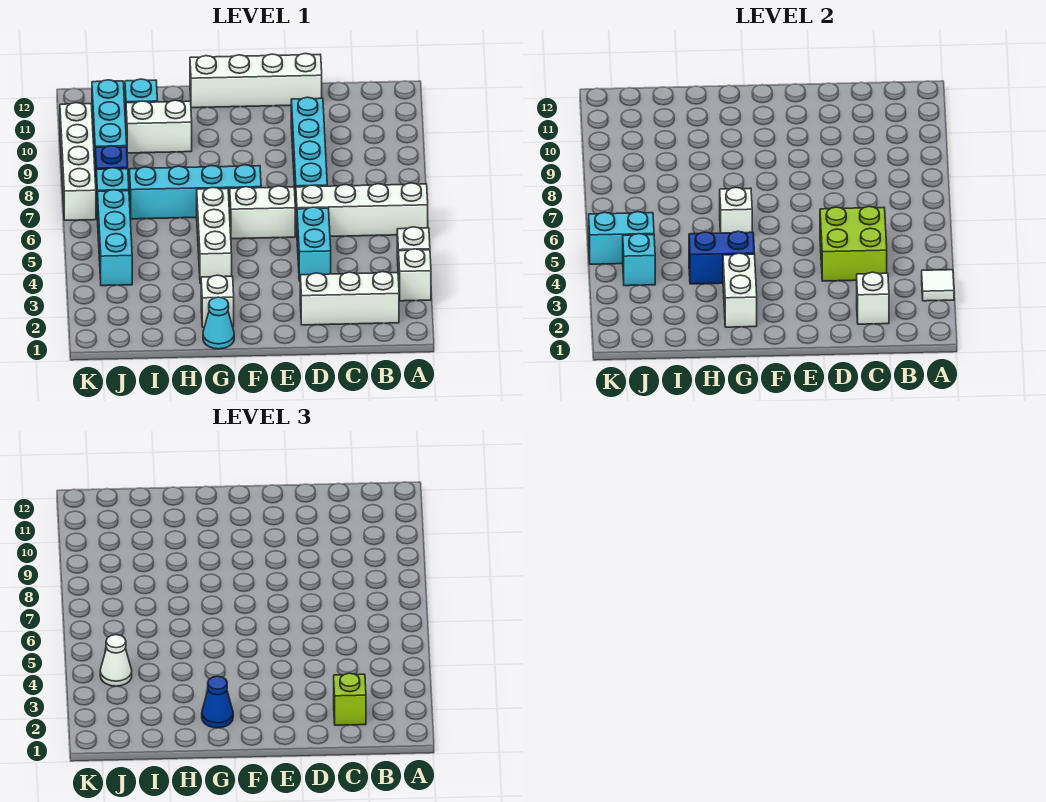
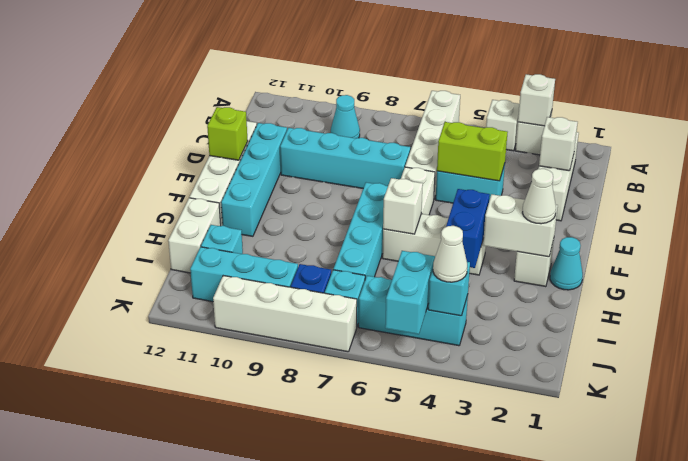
white tile A3 level 2 -> white brick A3 level 2
none -> cyan cone B9 level 1
lime brick C2 level 3 -> lime brick E12 level 2
lime brick C4:D5 level 2 -> lime brick D4:D5 level 2
none -> cyan brick D11:G11 level 1
blue cone G2 level 3 -> white cone G2 level 3
white brick H10:I10 level 1 -> white brick H12:I12 level 1

